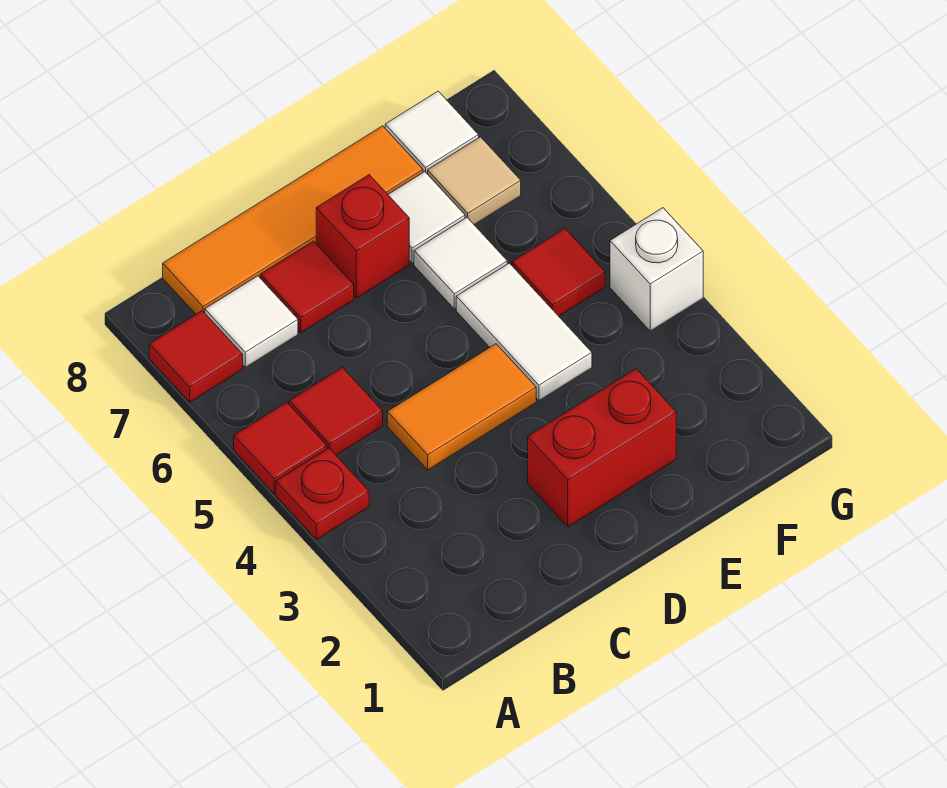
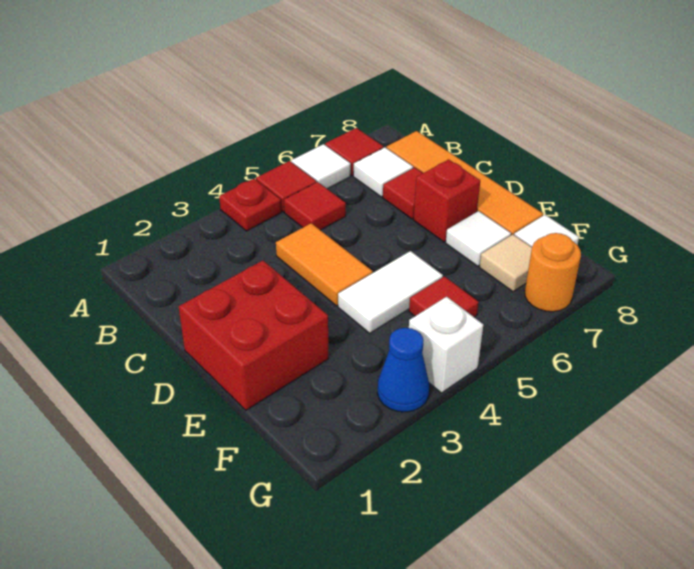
red brick D2:E2 level 1 -> red brick D1:E2 level 1
white tile E6 level 1 -> white tile A6 level 1
none -> blue cone G3 level 1
none -> orange round brick G7 level 1

